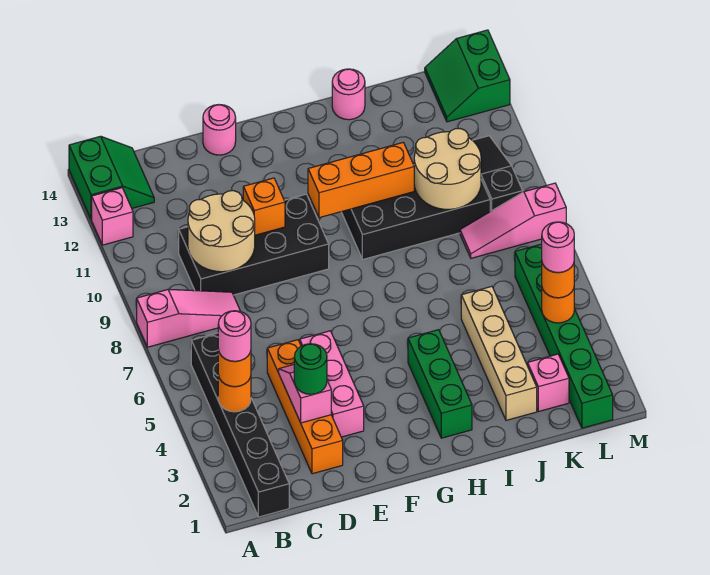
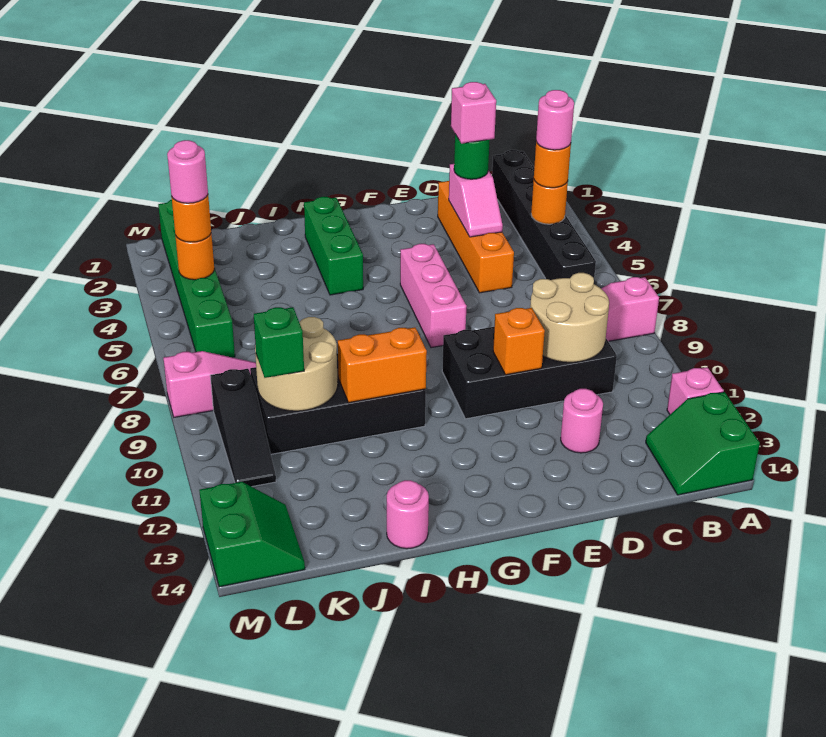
pink brick E3:E5 level 1 -> pink brick F5:F7 level 1
pink round brick E14 level 1 -> pink round brick D12 level 1
orange brick G10:I10 level 2 -> orange brick H10:I10 level 2
tan brick J2:J5 level 1 -> none
pink brick K2 level 1 -> pink brick D3 level 4
none -> green brick K10 level 3

